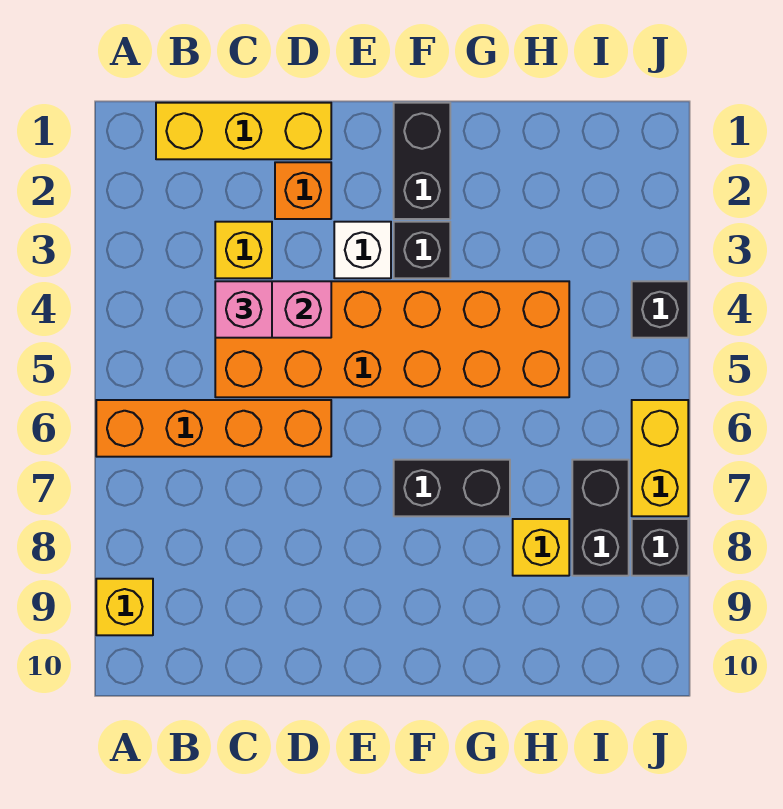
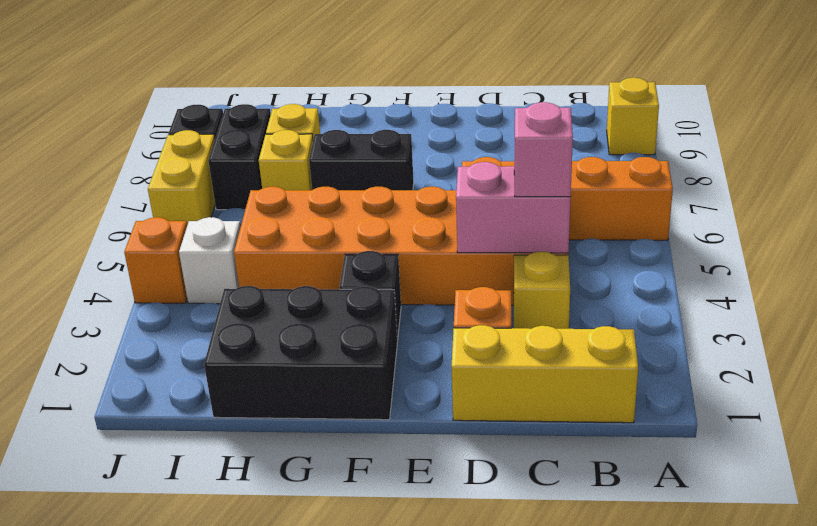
white brick E3 level 1 -> white brick I4 level 1
black brick F1:F2 level 1 -> black brick F1:H2 level 1
none -> yellow brick H7 level 1
black brick J4 level 1 -> orange brick J4 level 1

